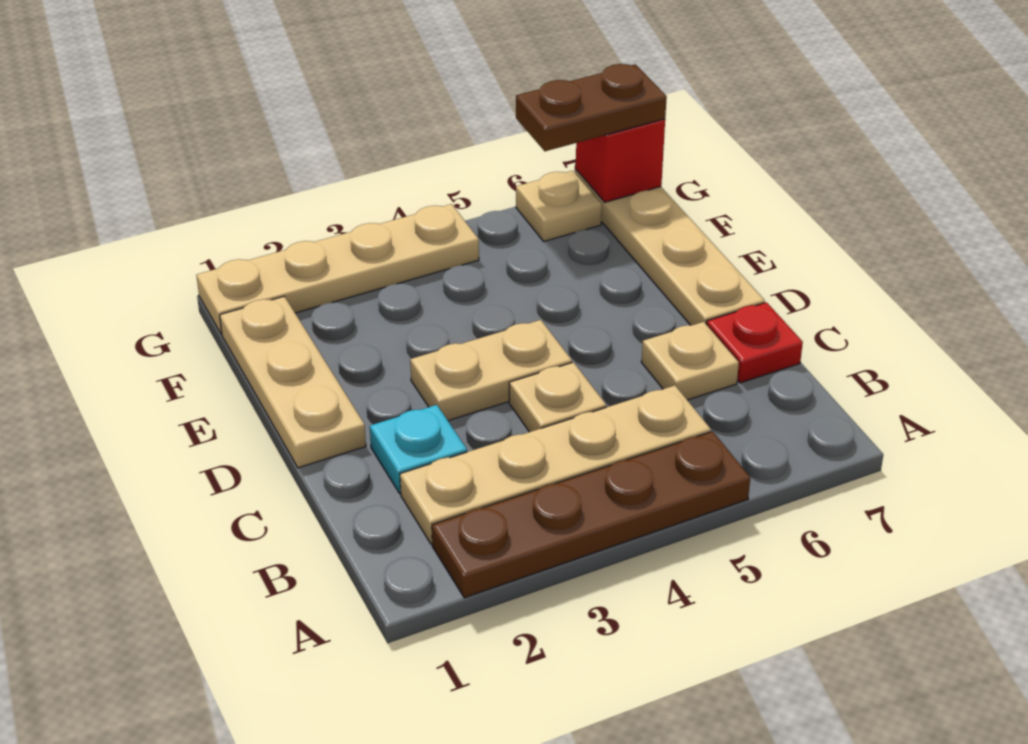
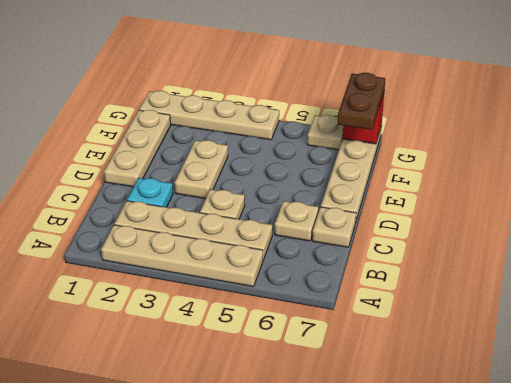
brown plate A2:A5 level 1 -> tan plate A2:A5 level 1
red plate C7 level 1 -> tan plate C7 level 1
tan plate D3:D4 level 1 -> tan plate D3:E3 level 1
brown plate G6:G7 level 3 -> brown plate F7:G7 level 3

